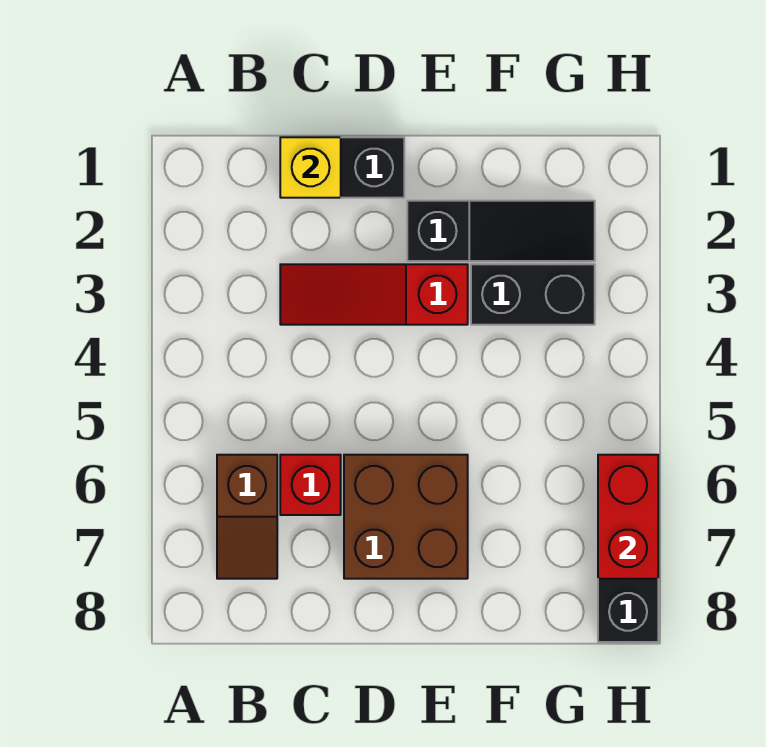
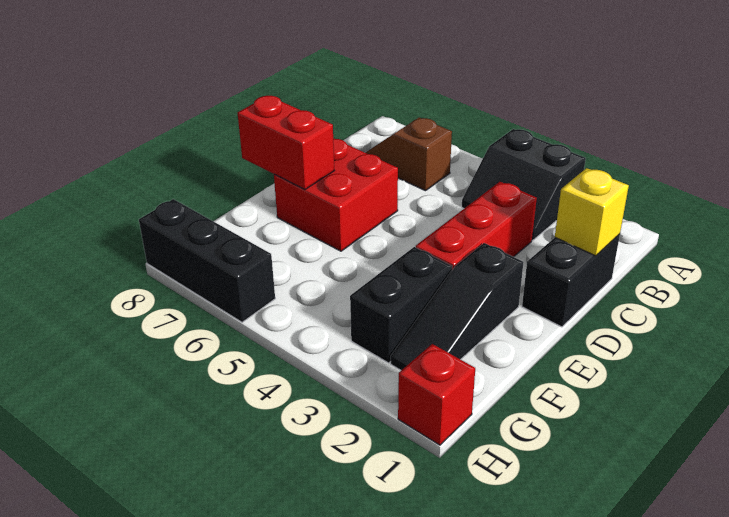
none -> black slope A3:B4 level 1 top A
red slope C3:E3 level 1 top E -> red brick C3:E3 level 1
red brick C6 level 1 -> red brick H1 level 1
brown brick D6:E7 level 1 -> red brick D6:E7 level 1
red brick H6:H7 level 2 -> red brick E7:E8 level 2

